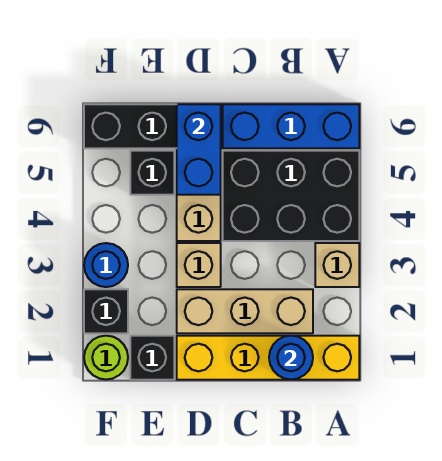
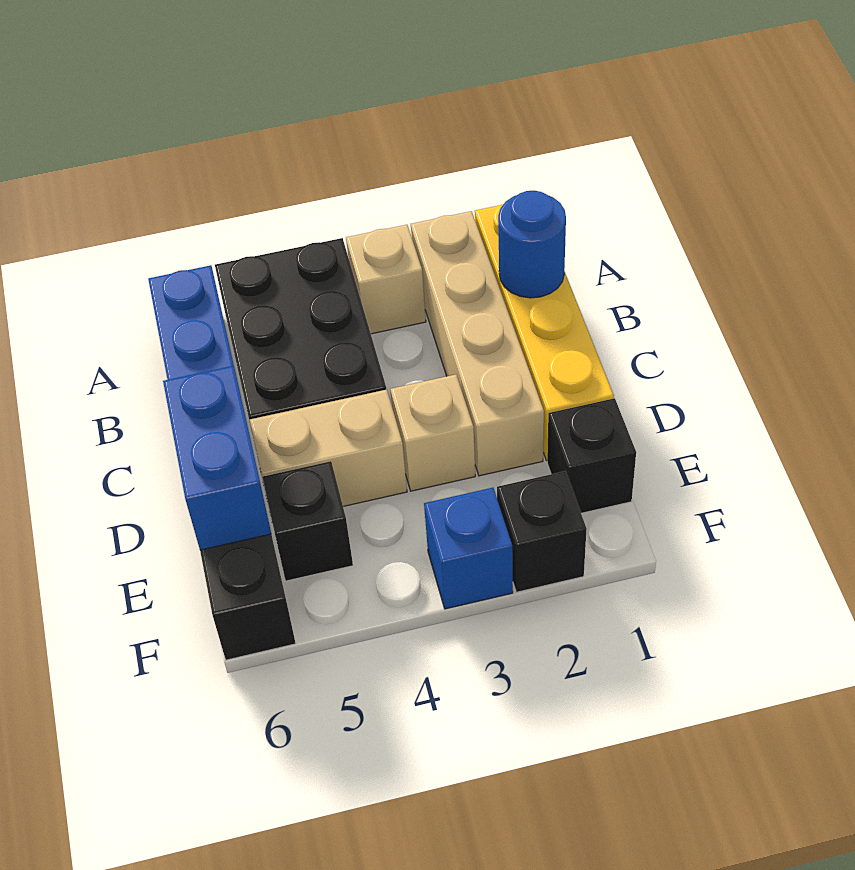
tan brick B2:D2 level 1 -> tan brick A2:D2 level 1
blue brick D5:D6 level 2 -> blue brick D6:E6 level 2
lime round brick F1 level 1 -> none
blue round brick F3 level 1 -> blue brick F3 level 1

